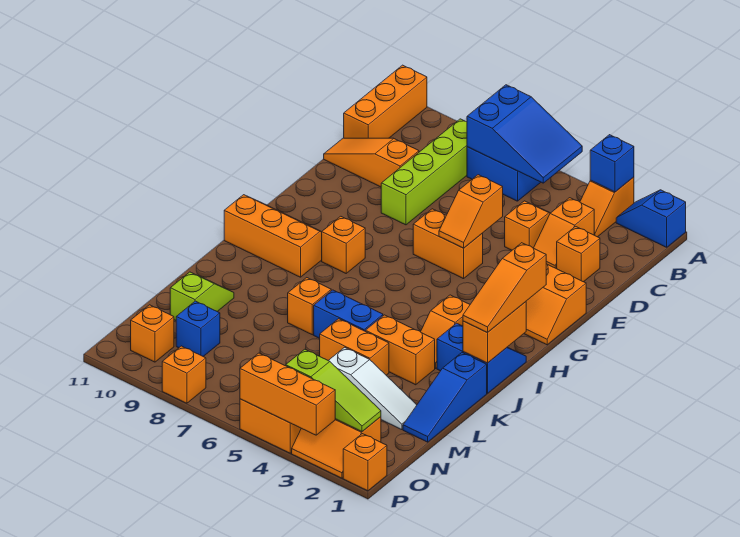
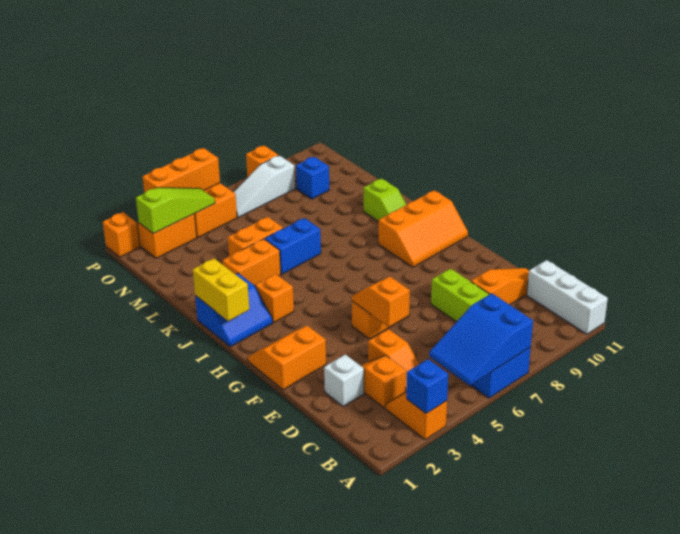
blue slope A1:A2 level 1 top 1 -> none
orange brick A11:C11 level 1 -> white brick A11:C11 level 1
orange brick D2 level 1 -> white brick D2 level 1
orange slope H1:J1 level 3 top H -> none
orange brick H8 level 1 -> none
orange brick I1:J1 level 2 -> yellow brick I1:J1 level 2
blue slope K1:M1 level 1 top K -> none
orange brick K7 level 1 -> none
lime slope L10:M10 level 1 top M -> lime slope J10:K10 level 1 top K
white slope M2:M4 level 1 top 4 -> white slope O6:O8 level 1 top 8
lime slope O2:O4 level 2 top 4 -> lime slope O2:O4 level 2 top 2
orange brick O10 level 1 -> none

